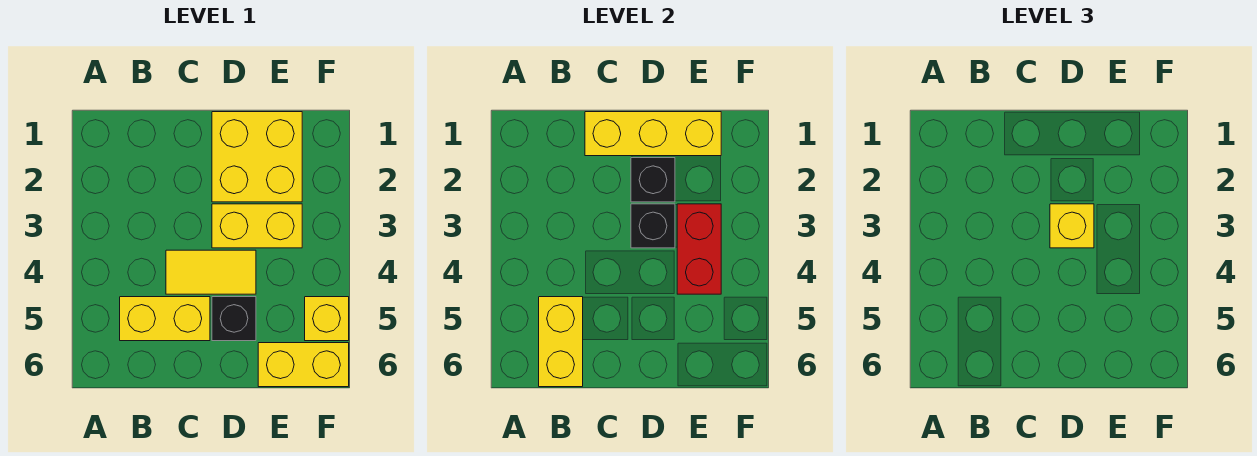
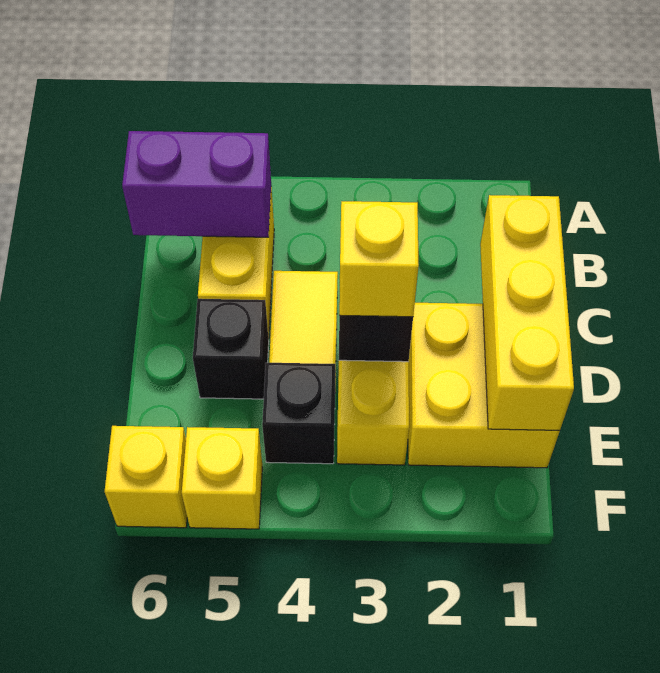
yellow brick B5:B6 level 2 -> purple brick B5:B6 level 2
black brick D2 level 2 -> black brick E4 level 1
red brick E3:E4 level 2 -> none
yellow brick E6:F6 level 1 -> yellow brick F6 level 1

